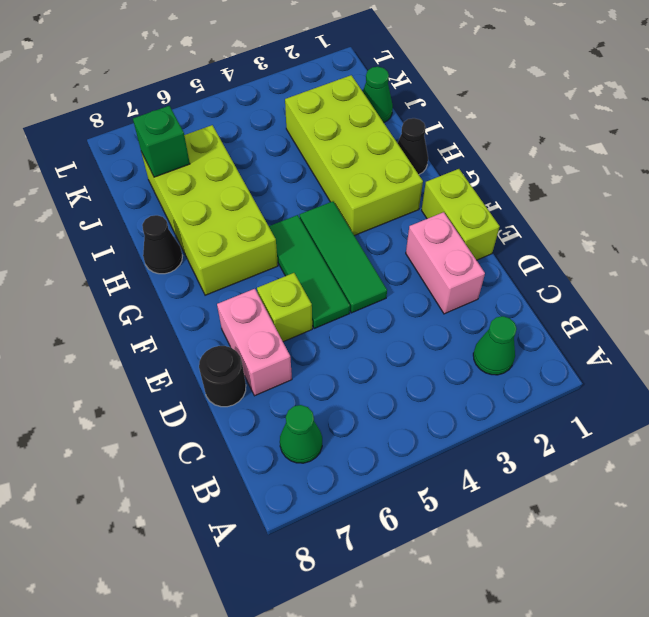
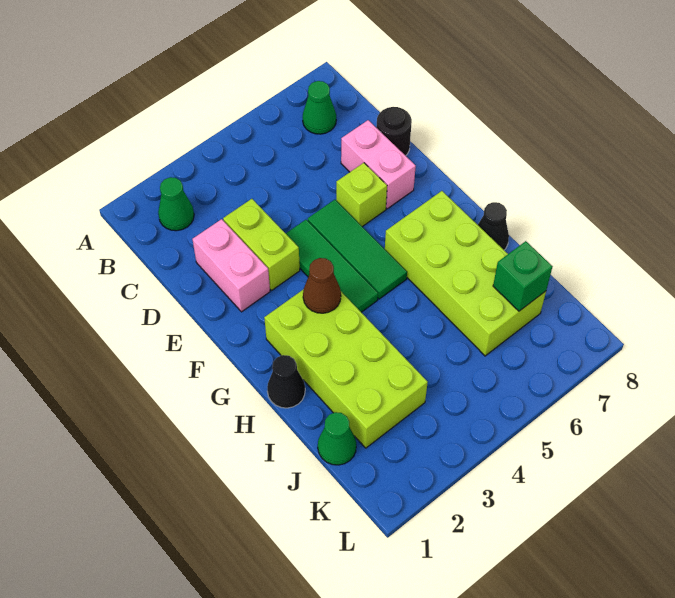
lime brick E1:F1 level 1 -> lime brick D3:E3 level 1
none -> brown cone G3 level 2

